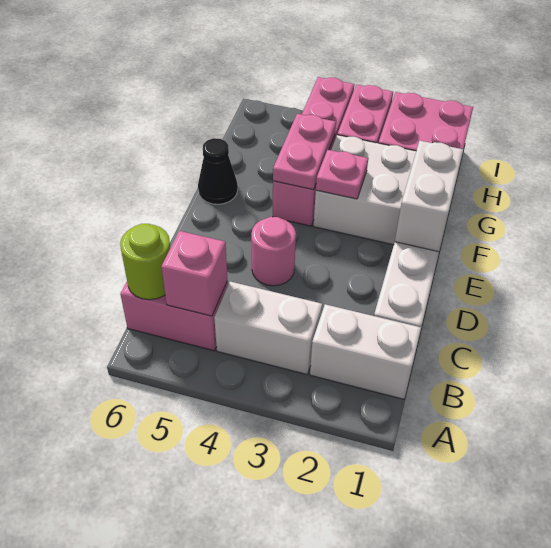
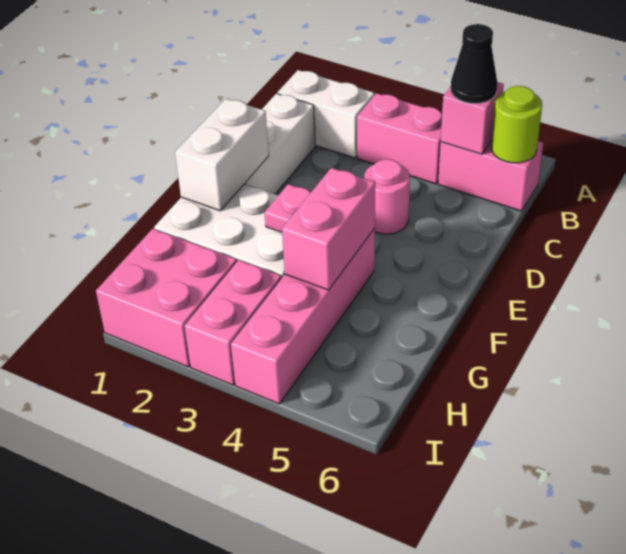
white brick B3:B4 level 1 -> pink brick B3:B4 level 1
pink plate F4:G4 level 2 -> pink brick F4:G4 level 2
black cone F6 level 1 -> black cone B5 level 3

